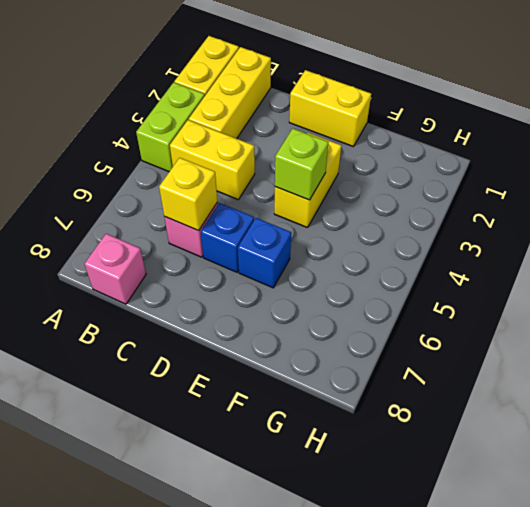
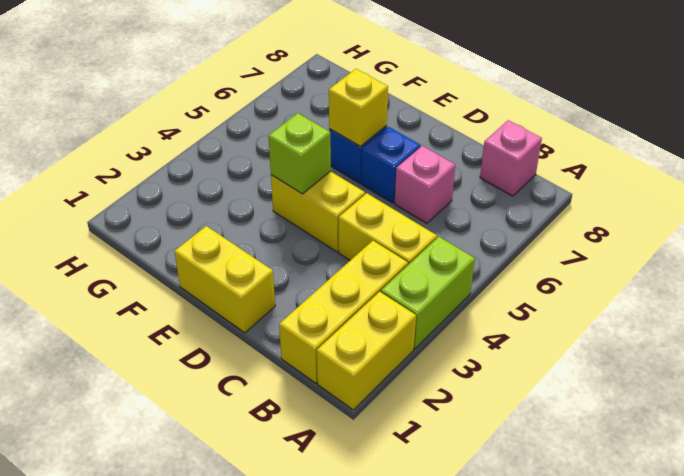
yellow brick C6 level 2 -> yellow brick E6 level 2
yellow brick E3:E4 level 1 -> yellow brick D4:E4 level 1

